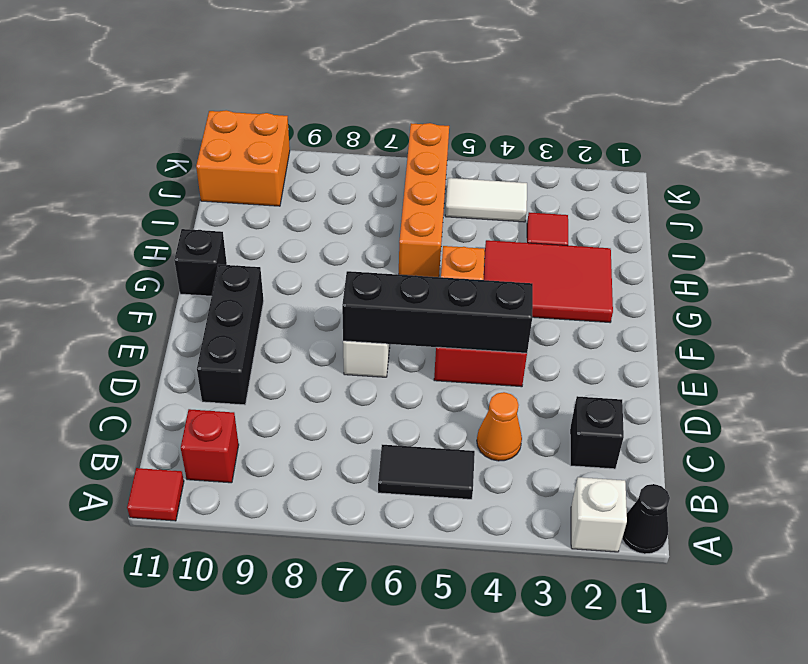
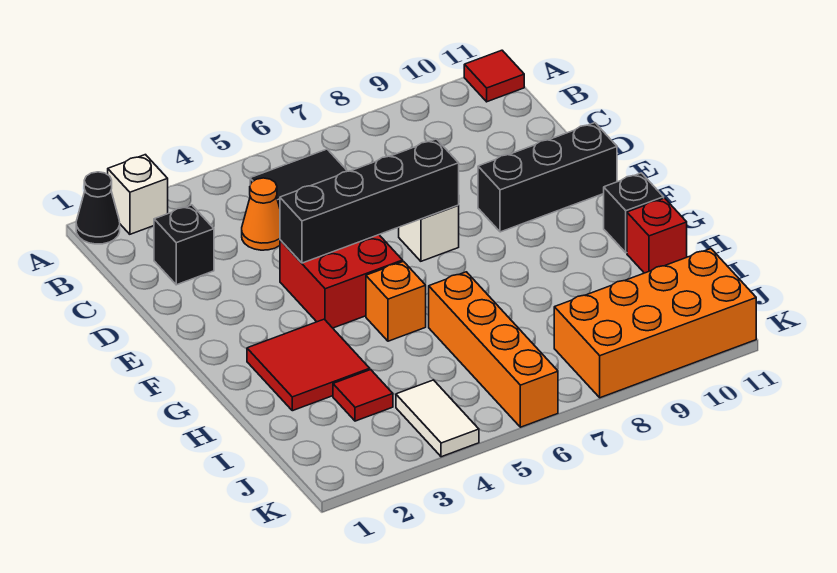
red brick B10 level 1 -> red brick H11 level 1
black brick D10:F10 level 1 -> black brick E9:E11 level 1
red tile G2:H4 level 1 -> red tile G2:H3 level 1
white tile J4:J5 level 1 -> white tile J4:K4 level 1
orange brick J10:K11 level 1 -> orange brick J8:K11 level 1

